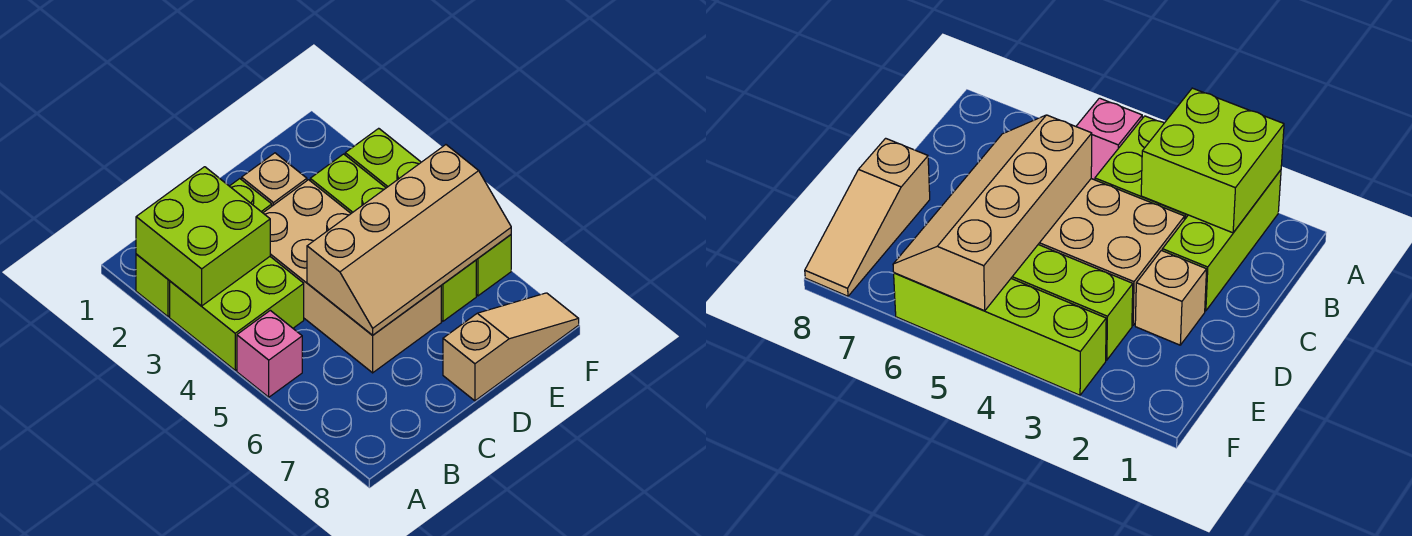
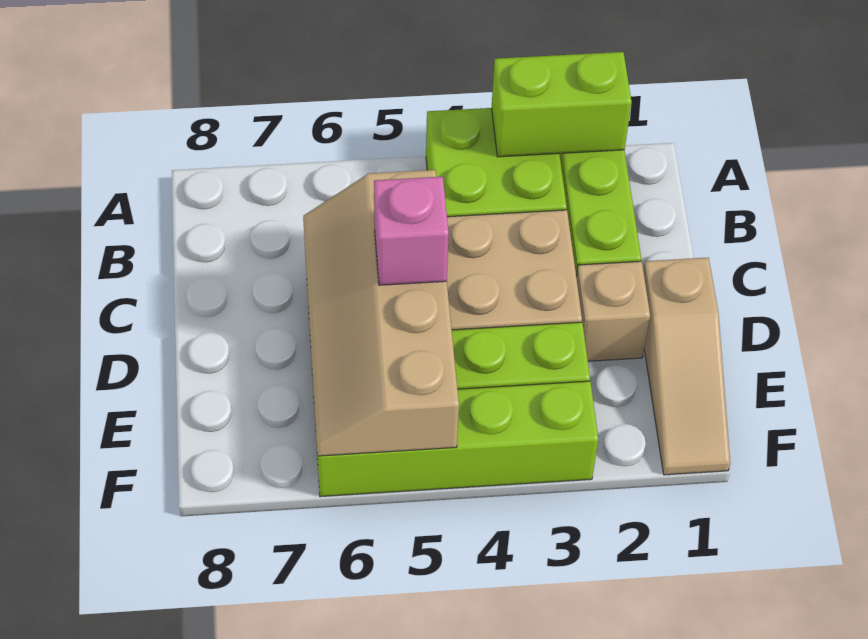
lime brick A2:B3 level 2 -> lime brick A2:A3 level 2
pink brick A5 level 1 -> pink brick D5 level 3
tan slope D8:F8 level 1 top D -> tan slope D1:F1 level 1 top D

